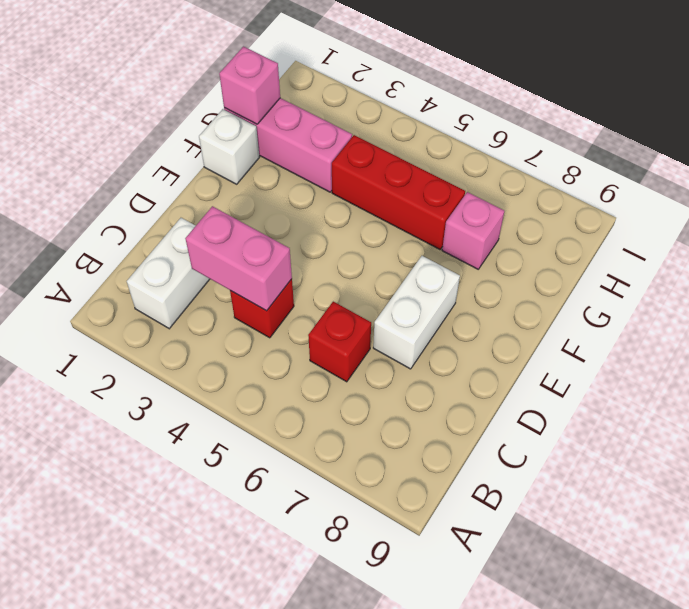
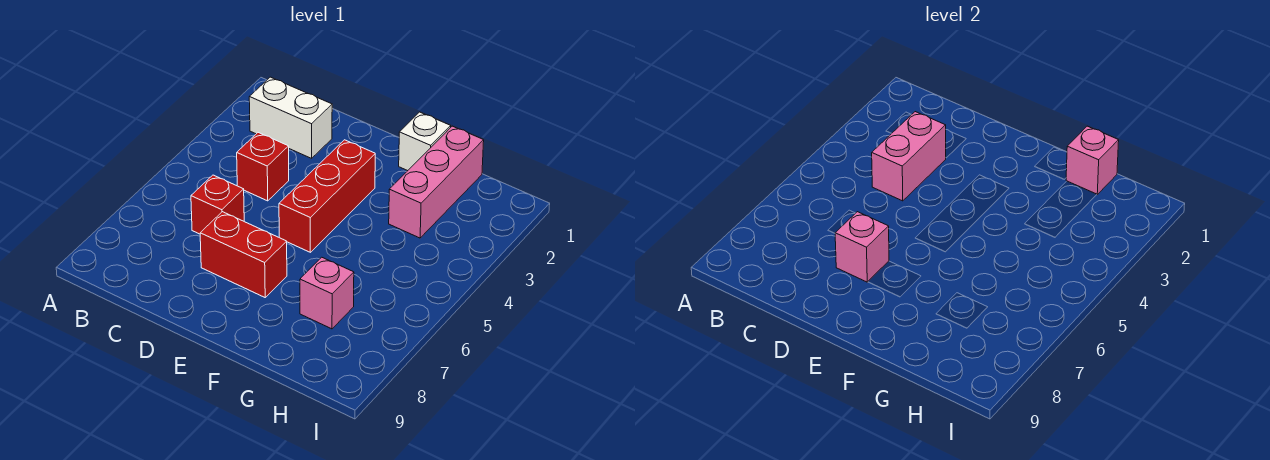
white brick D7:E7 level 1 -> red brick D7:E7 level 1
none -> pink brick D7 level 2
red brick G4:G6 level 1 -> red brick E3:E5 level 1

